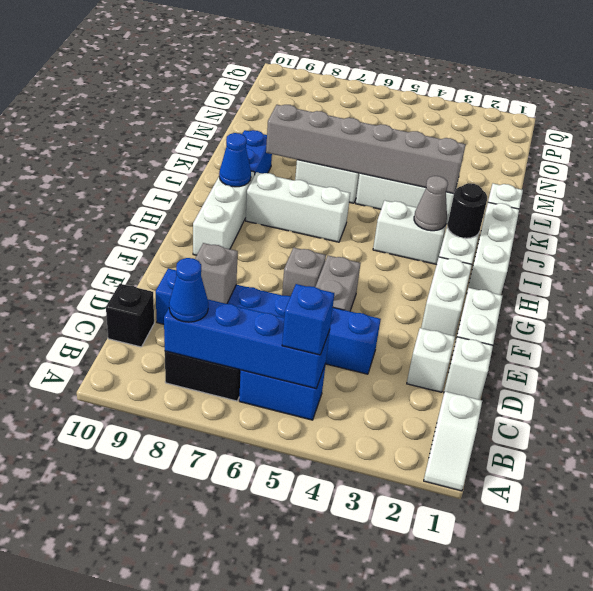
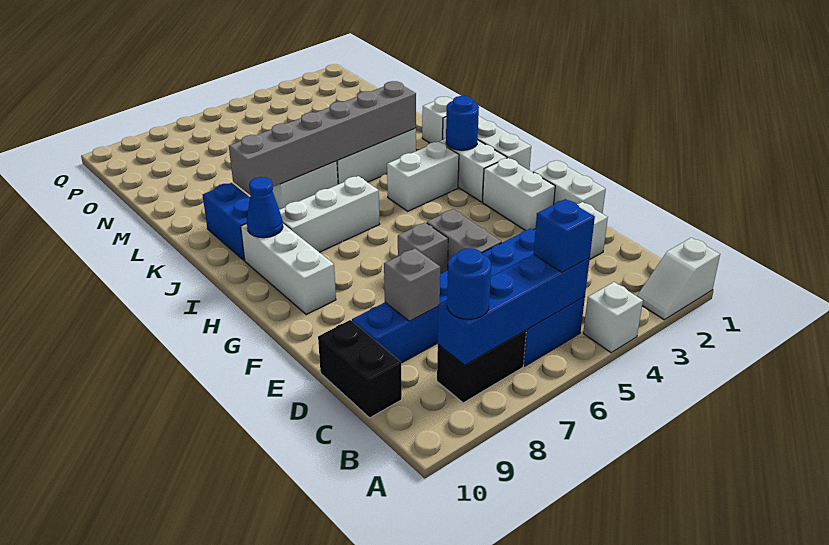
white slope A1:B1 level 1 top B -> white slope A1:A2 level 1 top 1
blue cone B8 level 3 -> blue round brick B8 level 3
black brick C10 level 1 -> black brick C10:D10 level 1
white brick D1 level 1 -> white brick A4 level 1
black round brick I2 level 2 -> blue round brick I2 level 2
grey cone I3 level 2 -> none

